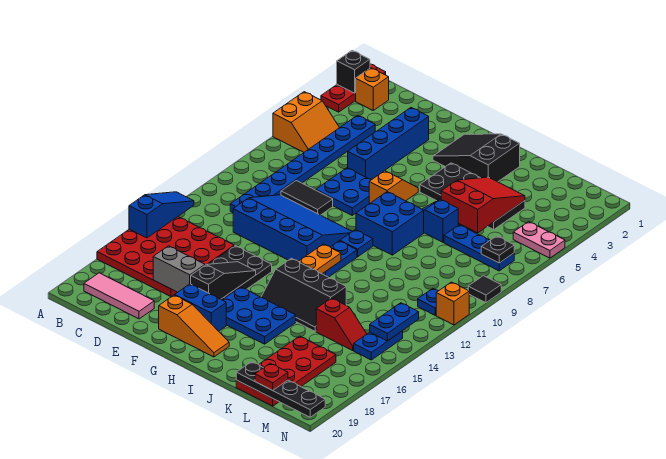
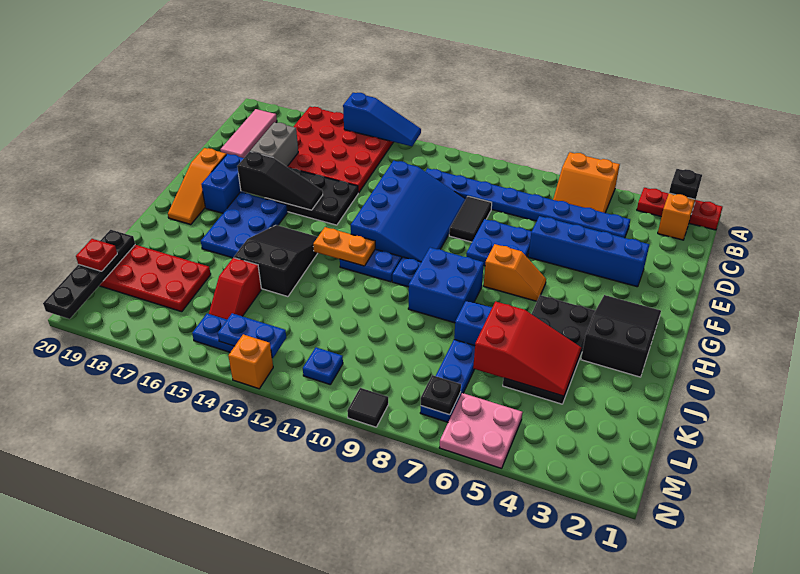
black slope H14:J15 level 1 top 14 -> black slope H14:J15 level 1 top J
pink plate M5:N5 level 1 -> pink plate M5:N6 level 1
orange brick N11 level 1 -> orange brick N13 level 1

